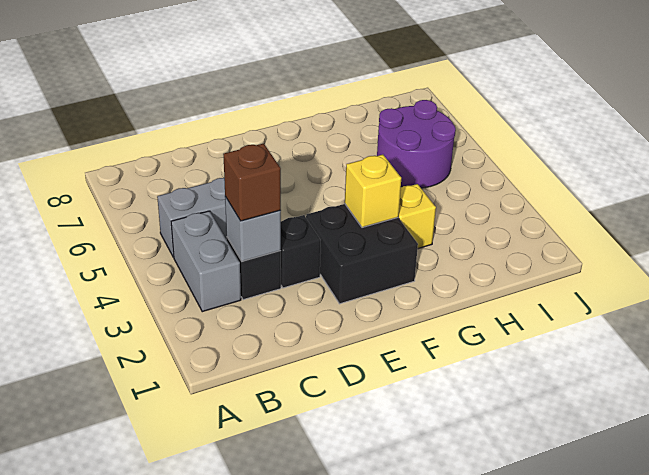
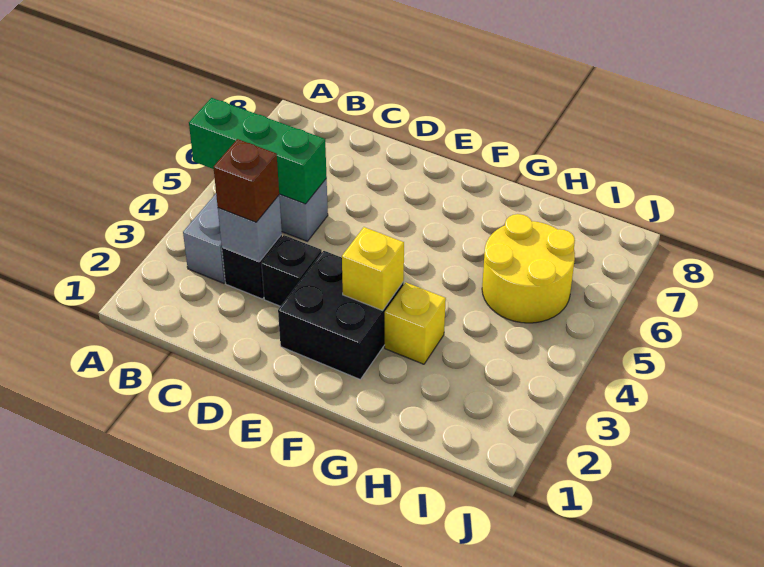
none -> green brick A5:C5 level 2
purple round brick H5:I6 level 1 -> yellow round brick H5:I6 level 1

